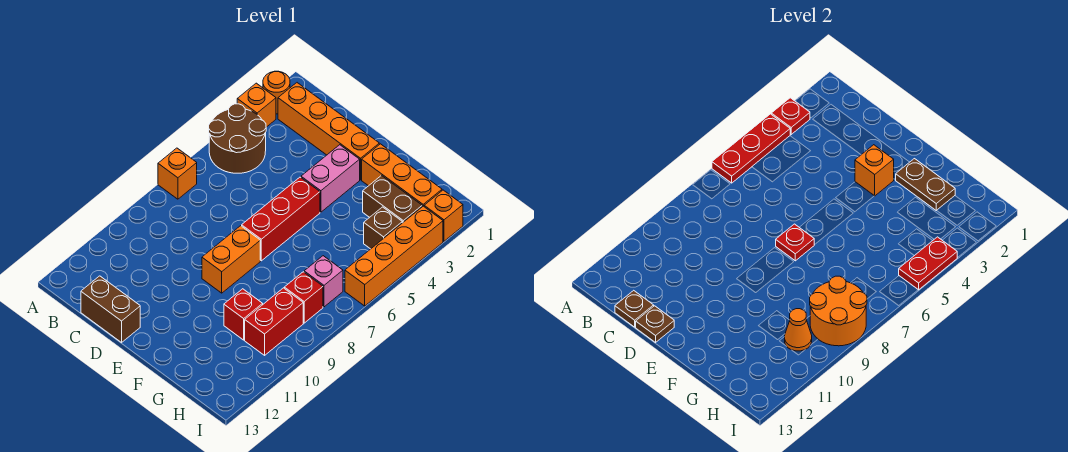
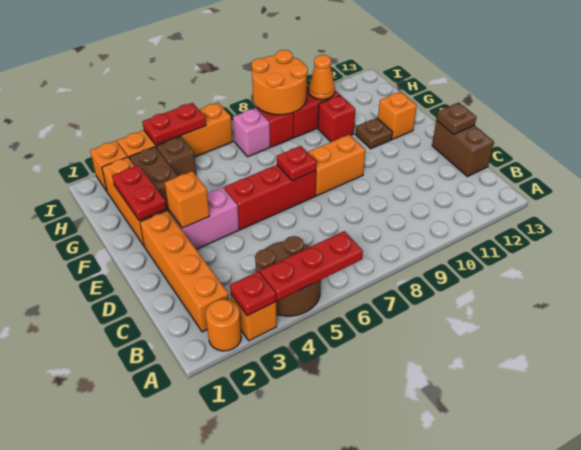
orange brick A7 level 1 -> orange brick F12 level 1
brown plate C13 level 2 -> brown plate F11 level 1
brown plate F2:G2 level 2 -> red plate F2:G2 level 2

